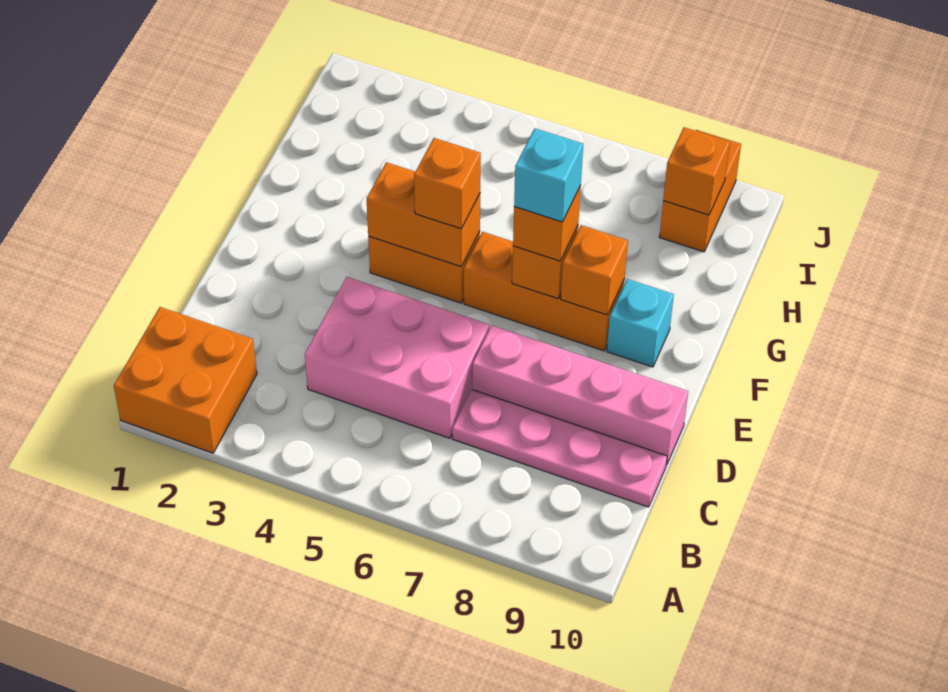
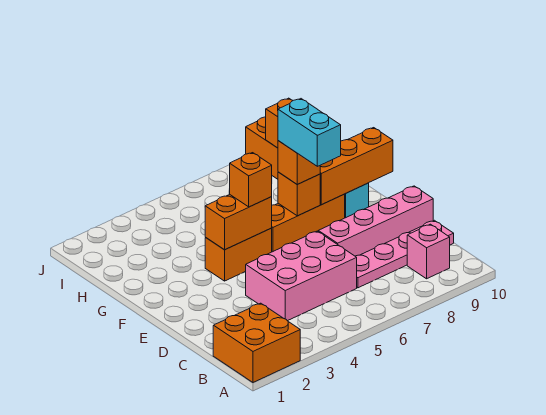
none -> pink brick B9 level 1
cyan brick F7 level 4 -> cyan brick E7:F7 level 4
orange brick F8 level 2 -> orange brick F8:F10 level 2

